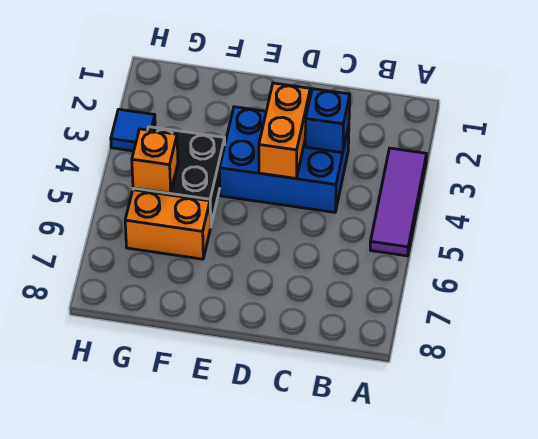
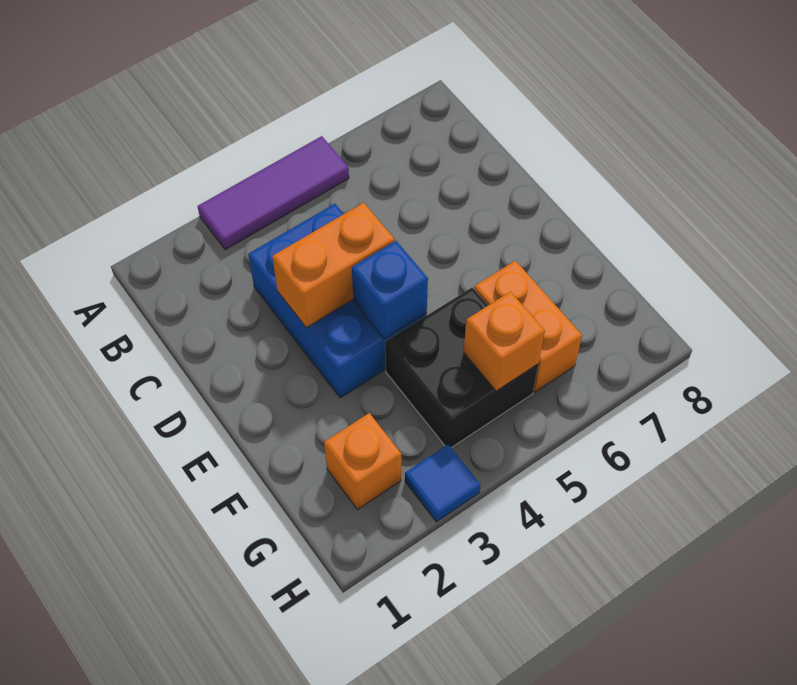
blue brick C3 level 2 -> blue brick E4 level 2
none -> orange brick G2 level 1

